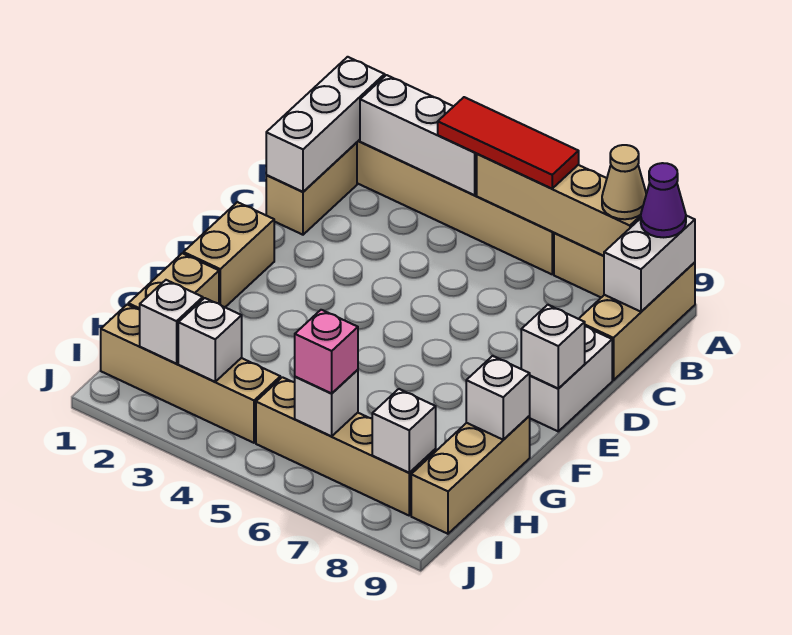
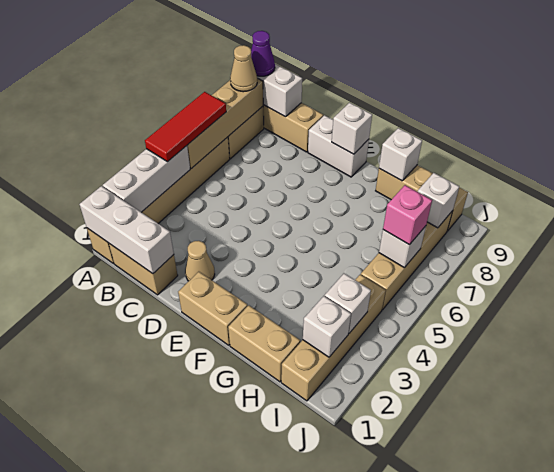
none -> tan cone D2 level 1

